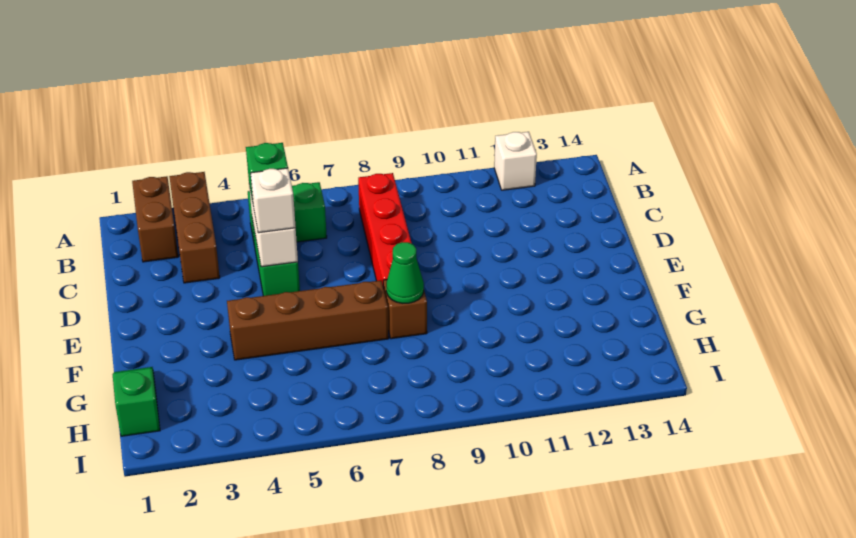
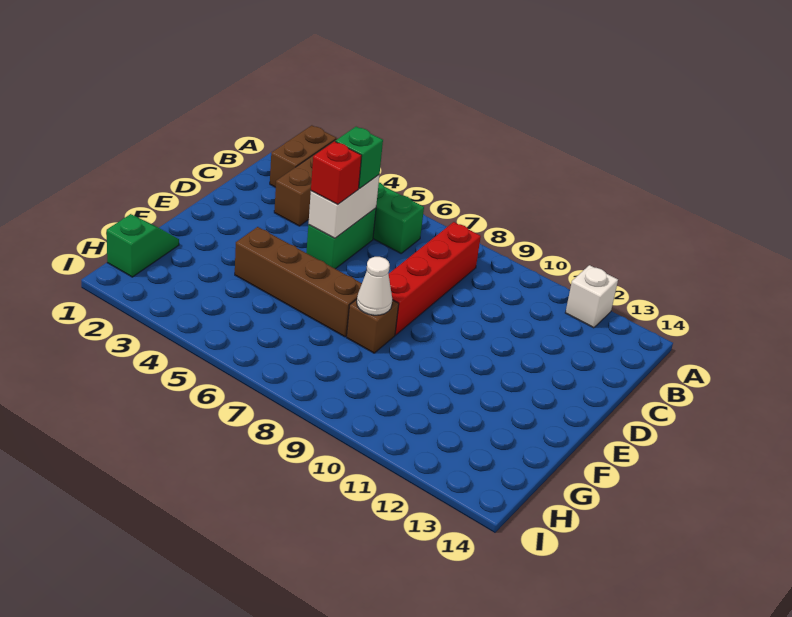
white brick D5 level 3 -> red brick D5 level 3
green cone F8 level 2 -> white cone F8 level 2

